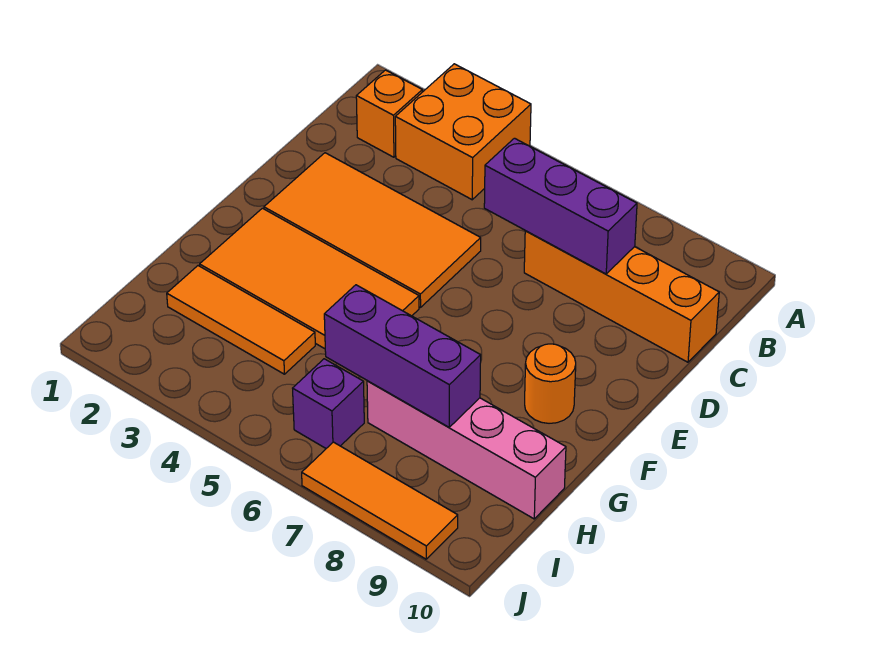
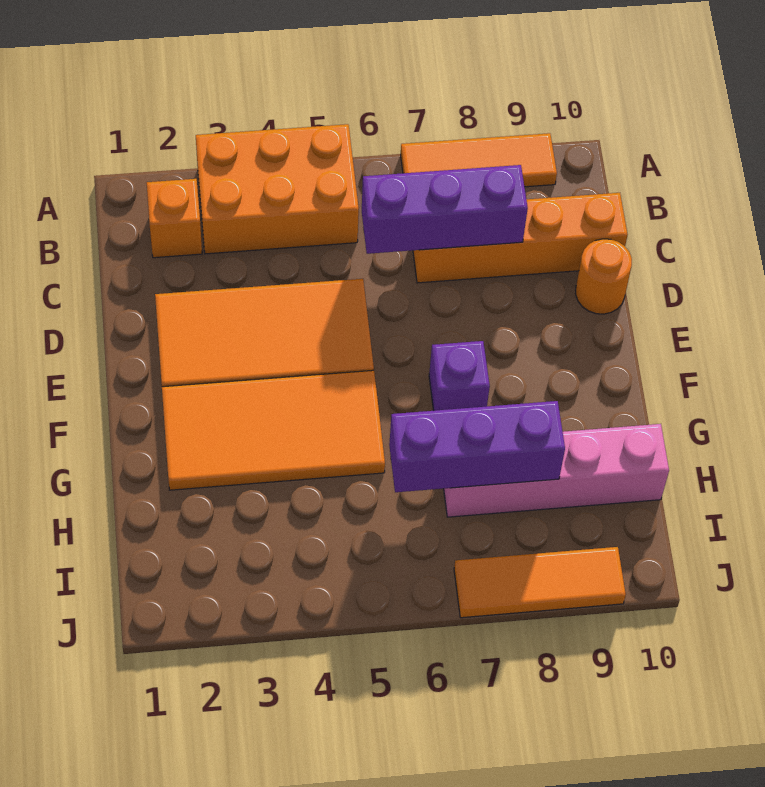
orange brick A3:B4 level 1 -> orange brick A3:B5 level 1
orange round brick F9 level 1 -> orange round brick D10 level 1
orange tile H2:H4 level 1 -> orange tile A7:A9 level 1
purple brick I6 level 1 -> purple brick F7 level 1

